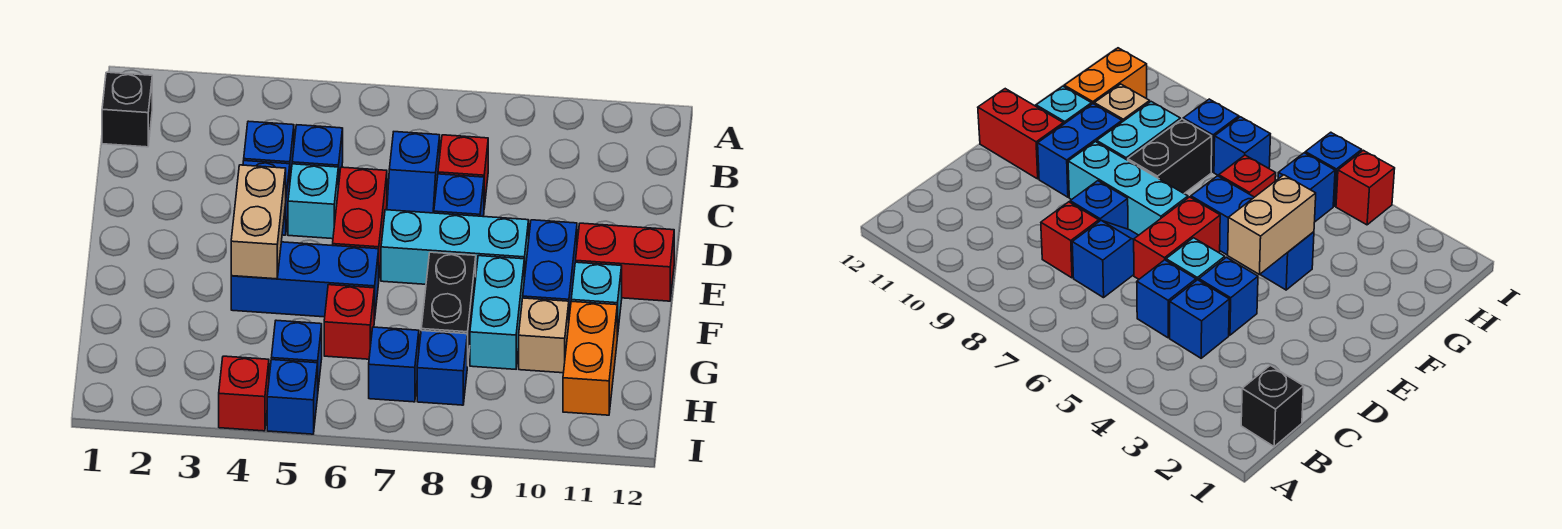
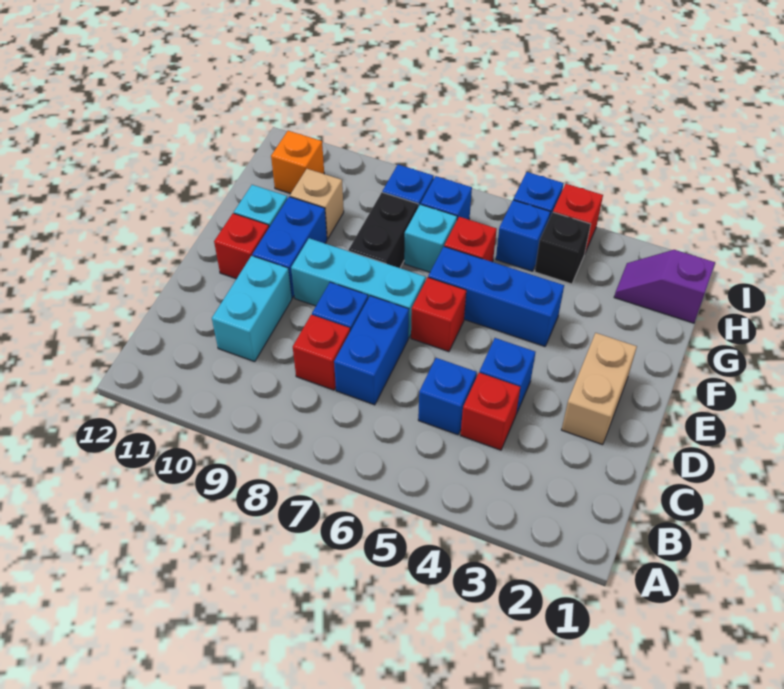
black brick B1 level 1 -> black brick H4 level 1
blue brick C4 level 1 -> red brick C4 level 1
blue slope C7:D7 level 1 top C -> blue brick C7:D7 level 1
cyan brick D5 level 1 -> cyan brick G7 level 1
red brick D6:E6 level 1 -> red brick E6 level 1
tan brick E4:F4 level 2 -> tan brick D2:E2 level 1
red brick E11:E12 level 1 -> red brick E11 level 1
cyan brick F9:G9 level 1 -> cyan brick C10:D10 level 1
orange brick G11:H11 level 1 -> orange brick H11 level 1
none -> purple slope H1:H2 level 1 top 1

